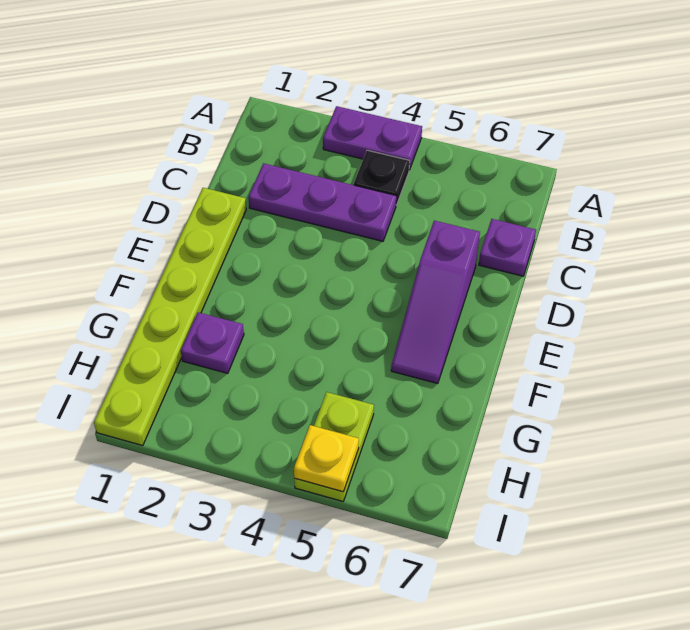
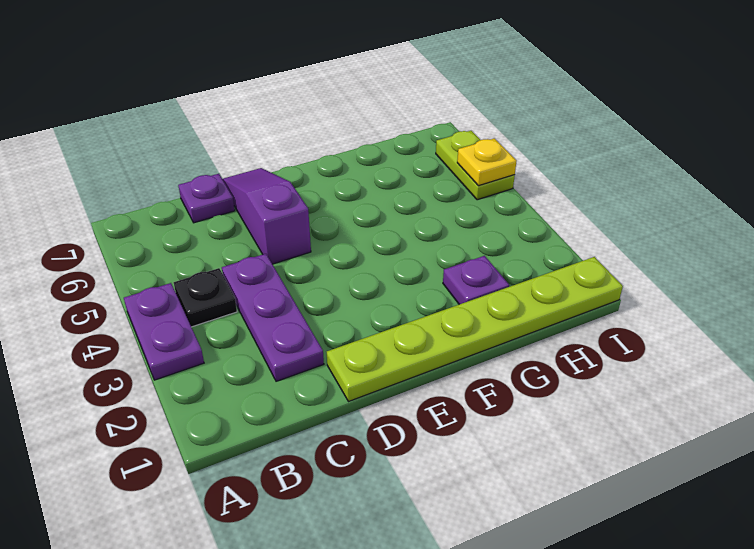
purple slope D6:F6 level 1 top D -> purple slope D5:D7 level 1 top 5
lime plate H5:I5 level 1 -> lime plate I5:I6 level 1

